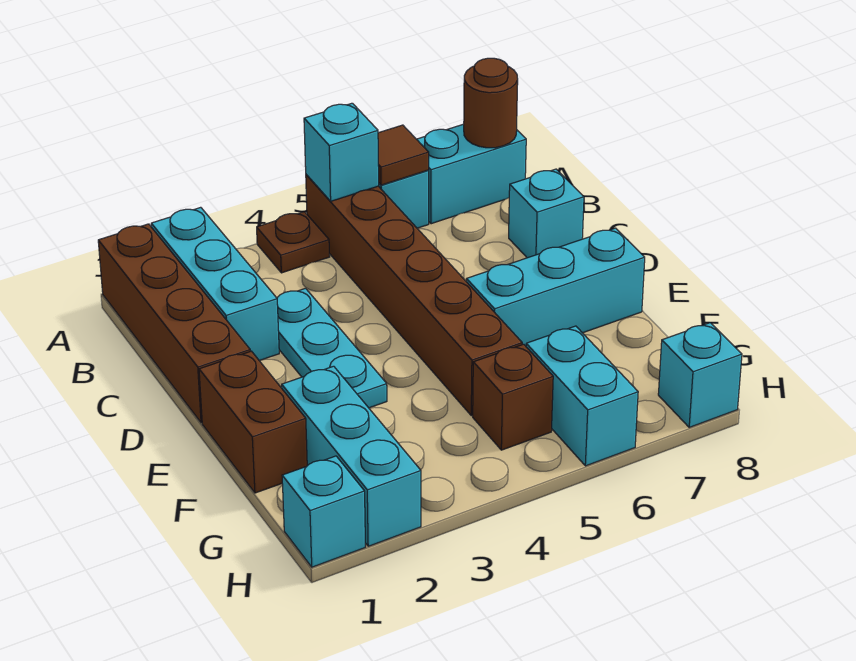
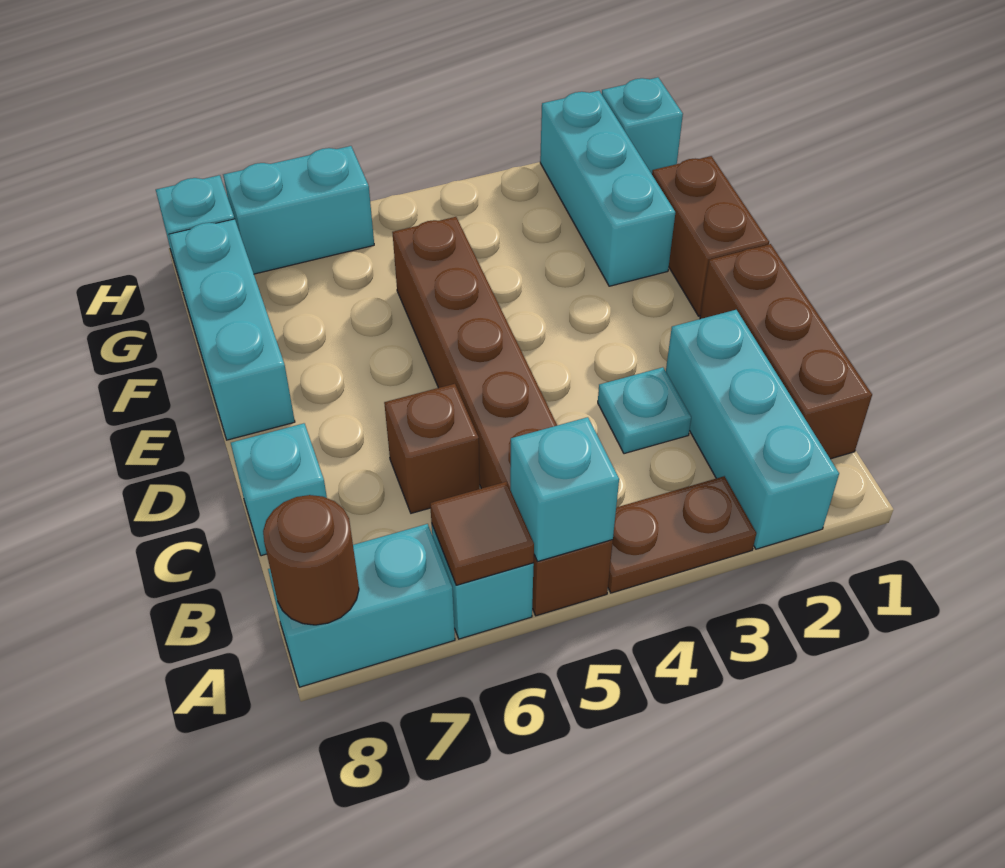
brown brick A1:D1 level 1 -> brown brick B1:D1 level 1
brown plate A4 level 1 -> brown plate A3:A4 level 1
cyan plate C3:E3 level 1 -> cyan plate C3 level 1
cyan brick E6:E8 level 1 -> cyan brick E8:G8 level 1
brown brick G5 level 1 -> brown brick C6 level 1
cyan brick G6:H6 level 1 -> cyan brick H6:H7 level 1

